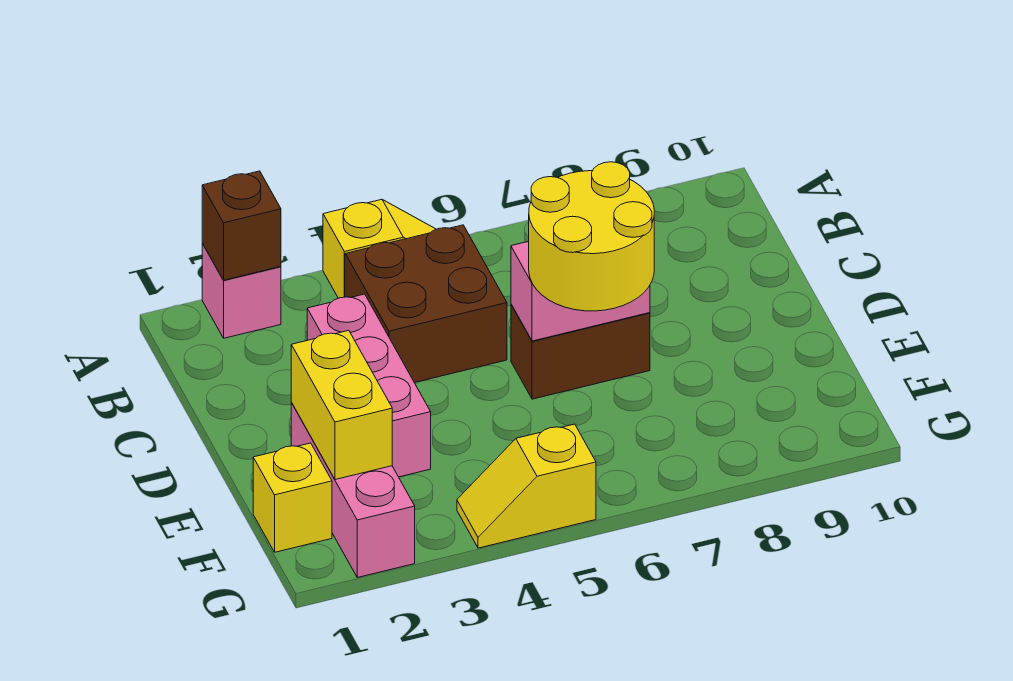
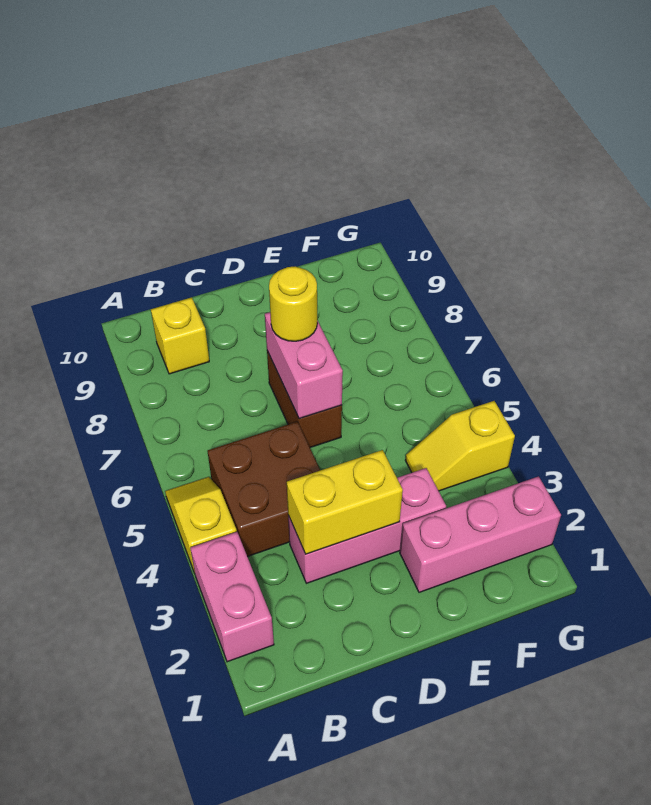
pink brick A2 level 1 -> pink brick A2:A3 level 1
brown brick A2 level 2 -> none
yellow round brick D6:E7 level 3 -> yellow round brick D7 level 3
yellow brick E2:F2 level 2 -> yellow brick C3:D3 level 2
yellow brick F1 level 1 -> yellow brick B9 level 1
yellow slope G4:G5 level 1 top 5 -> yellow slope F4:G4 level 1 top G

